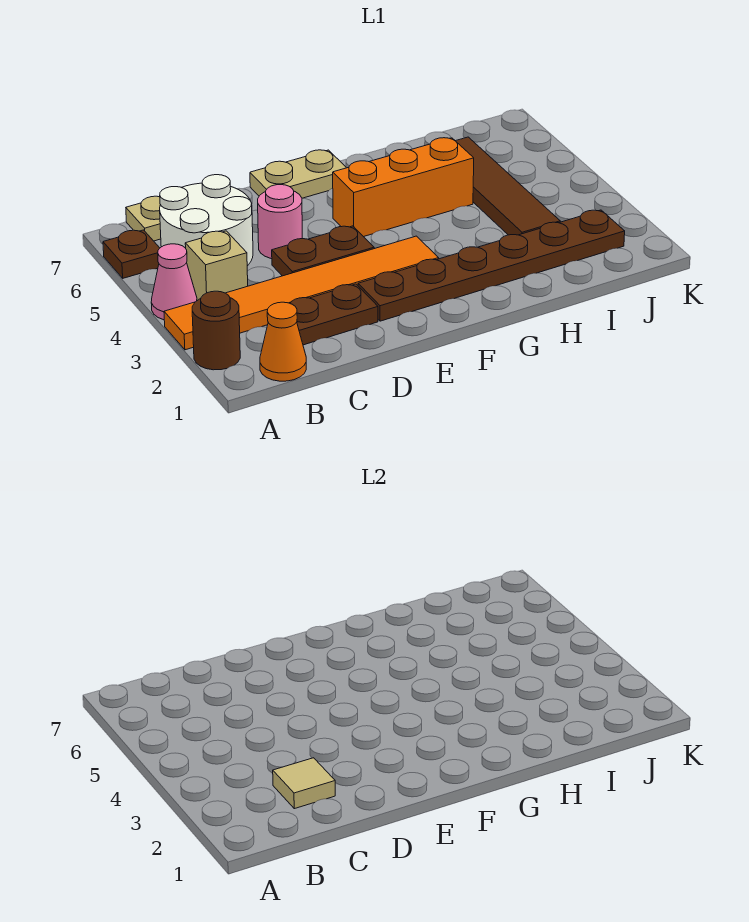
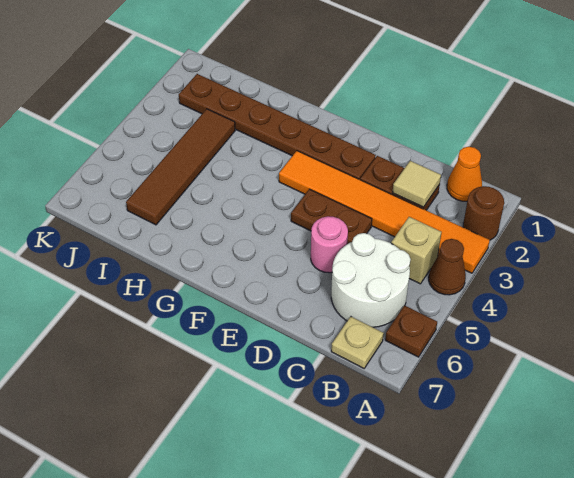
pink cone A4 level 1 -> brown cone A4 level 1
tan plate E7:F7 level 1 -> none
orange brick F5:H5 level 1 -> none

